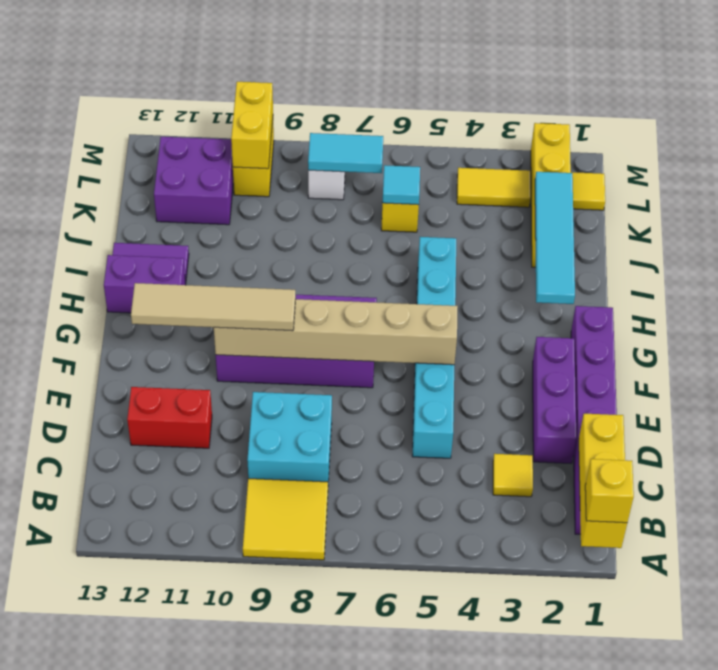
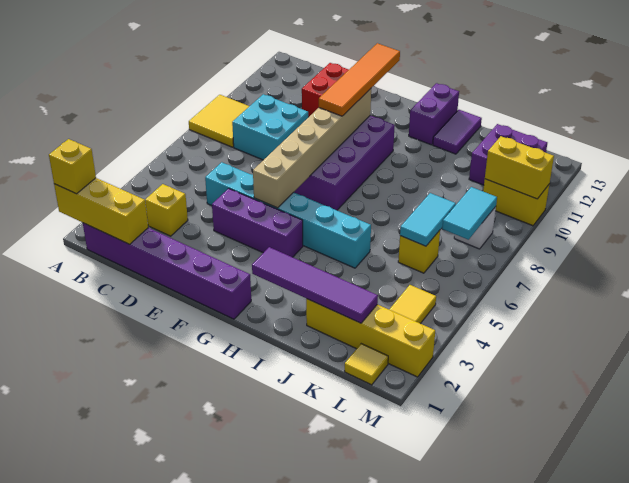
yellow tile C3 level 1 -> yellow brick C3 level 1
purple brick D2:F2 level 1 -> purple brick E4:G4 level 1
tan tile F9:F12 level 3 -> orange tile F9:F12 level 3
cyan tile H2:K2 level 2 -> purple tile H2:K2 level 2
cyan tile K6 level 2 -> cyan tile K6:K7 level 2

